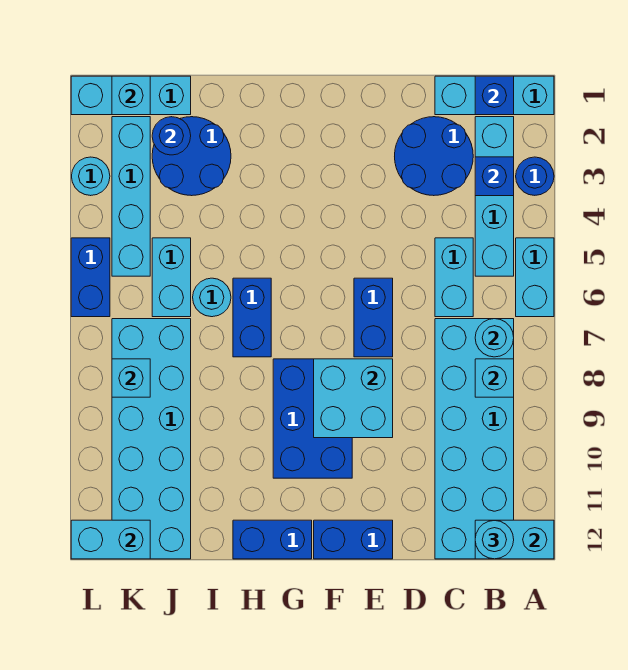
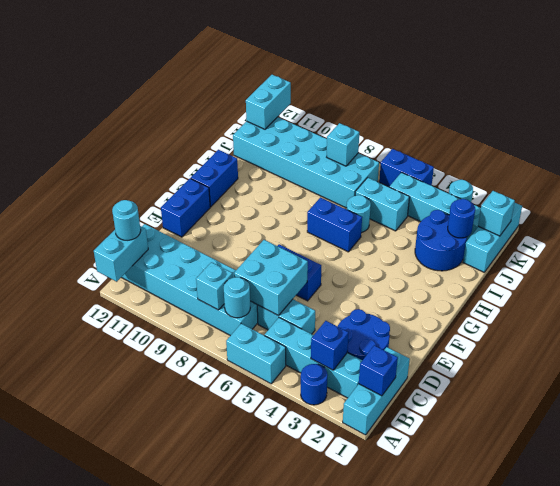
cyan brick E8:F9 level 2 -> cyan brick C6:D7 level 2
blue brick F8:G10 level 1 -> none

